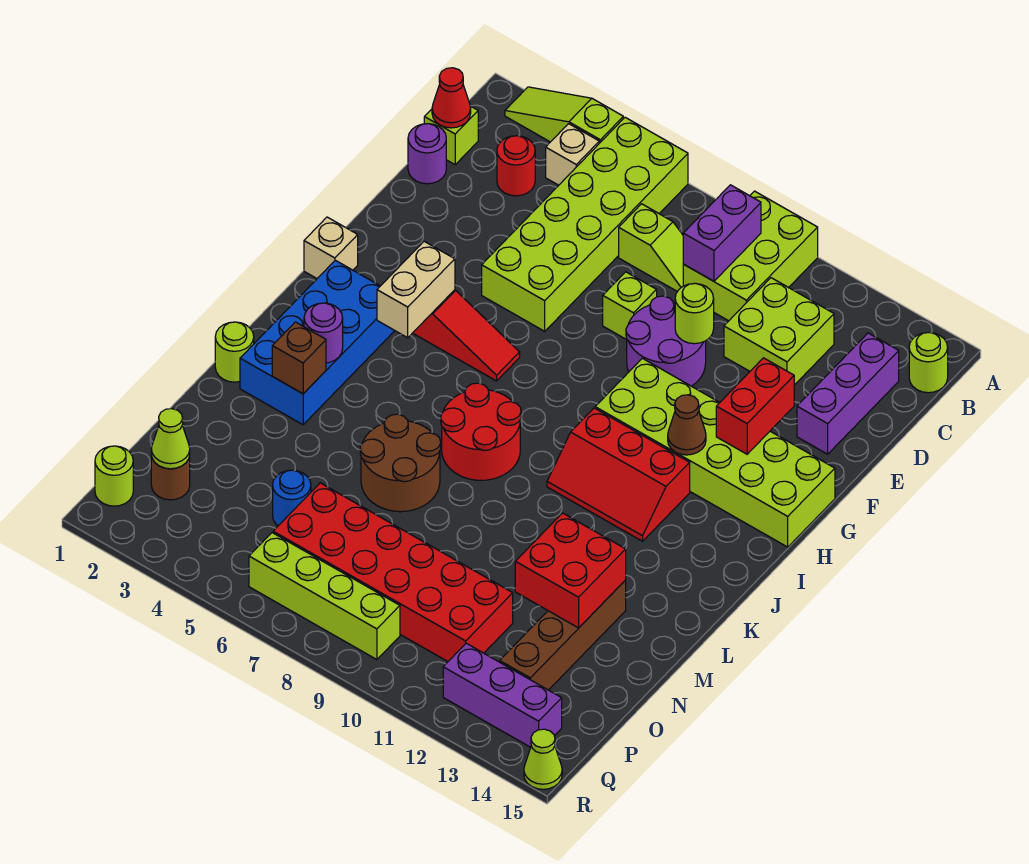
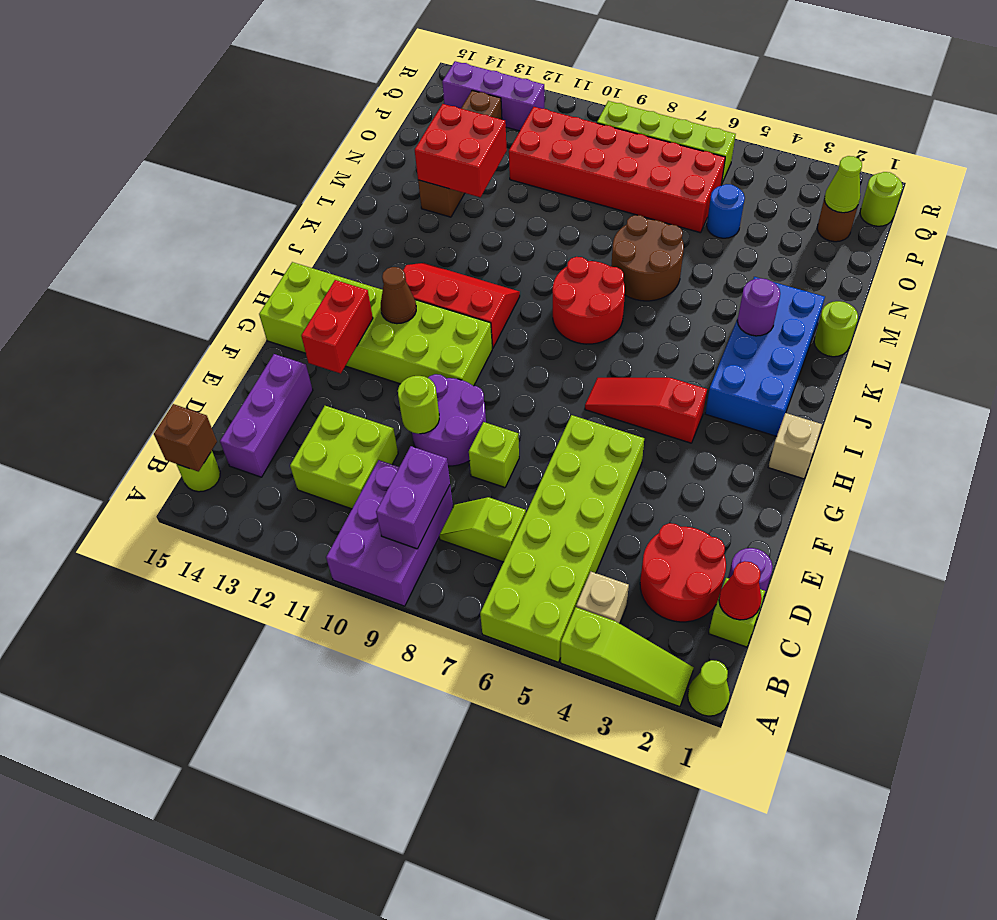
lime brick A9:C10 level 1 -> purple brick A9:C10 level 1
red round brick C3 level 1 -> red round brick C2:D3 level 1
tan brick H4:I4 level 2 -> none
brown brick L3 level 2 -> brown brick B15 level 2
lime cone R15 level 1 -> lime cone A1 level 1

